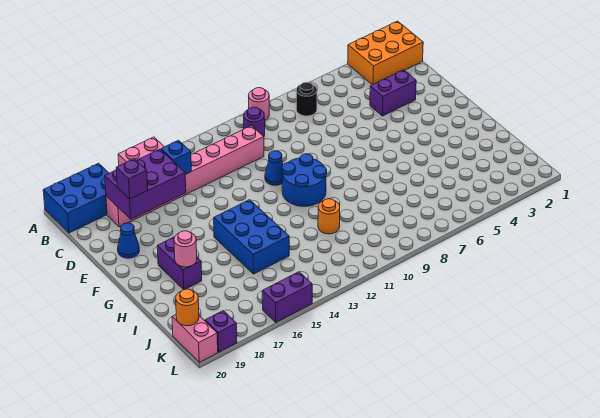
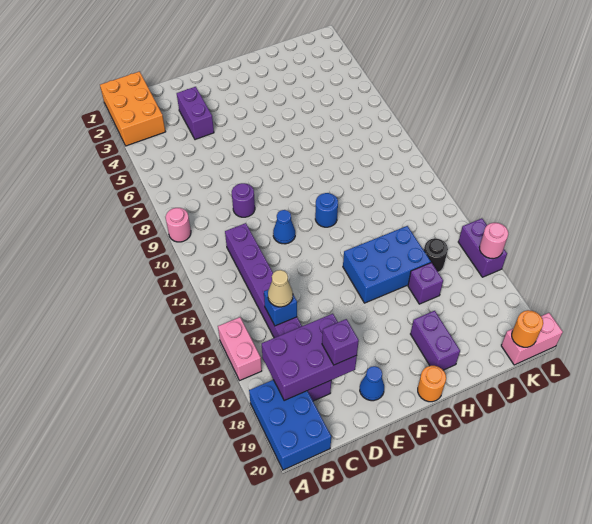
black round brick B7 level 1 -> black round brick J15 level 1
purple round brick B10 level 1 -> purple round brick D9 level 1
pink brick C11:C18 level 1 -> purple brick C11:C18 level 1
none -> tan cone C15 level 3
purple brick C16:D18 level 2 -> purple brick B17:D18 level 2
blue round brick F10:G11 level 1 -> blue round brick G11 level 1
purple brick G18:H18 level 1 -> purple brick H18:H19 level 1
pink round brick H18 level 2 -> pink round brick L16 level 2
orange round brick I11 level 1 -> orange round brick G20 level 1
purple brick L19 level 1 -> purple brick I16 level 1

